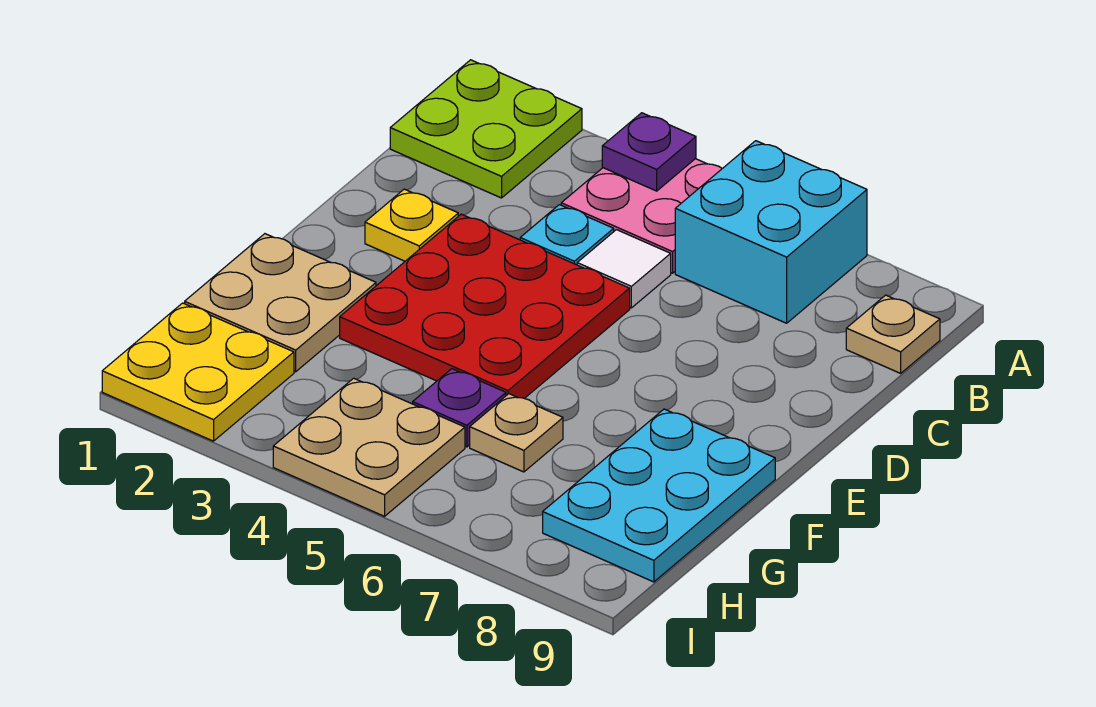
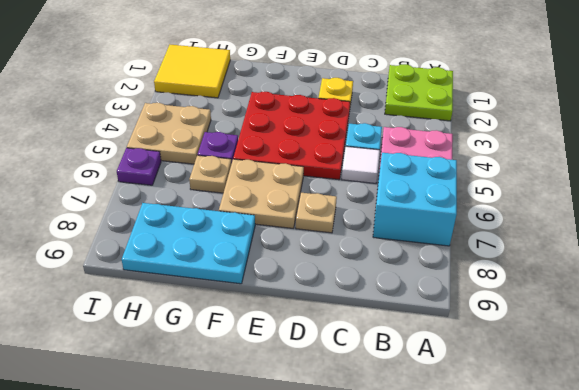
purple plate A4 level 2 -> purple plate I6 level 1
tan plate B9 level 1 -> tan plate D7 level 1
tan plate F1:G2 level 1 -> tan plate E6:F7 level 1
yellow plate H1:I2 level 1 -> yellow tile H1:I2 level 1

